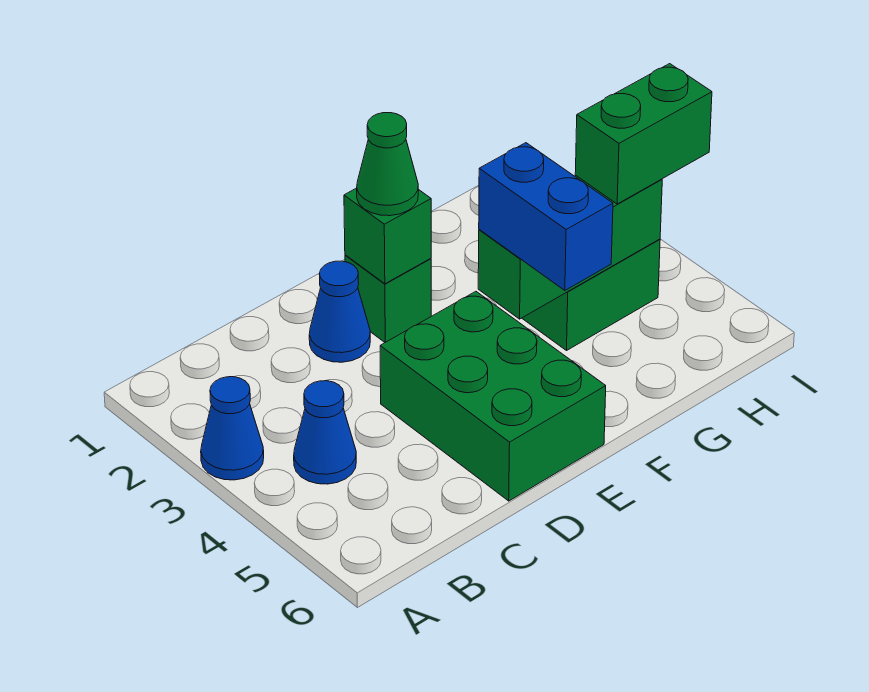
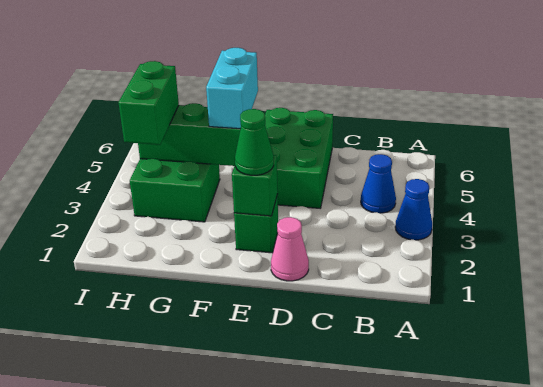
none -> pink cone D1 level 1
blue cone D2 level 1 -> none
blue brick F4:F5 level 3 -> cyan brick F4:F5 level 3
green brick H4:I4 level 3 -> green brick H3:H4 level 3

